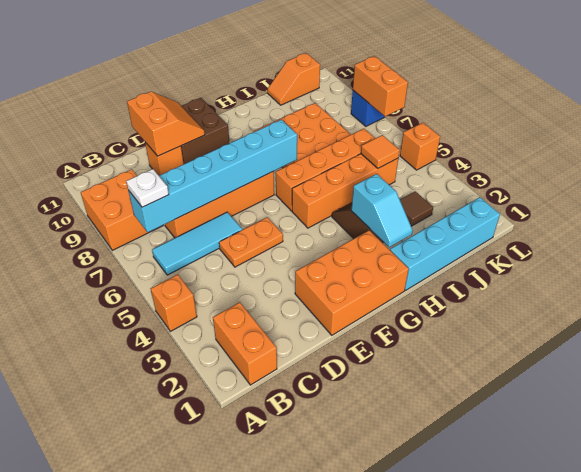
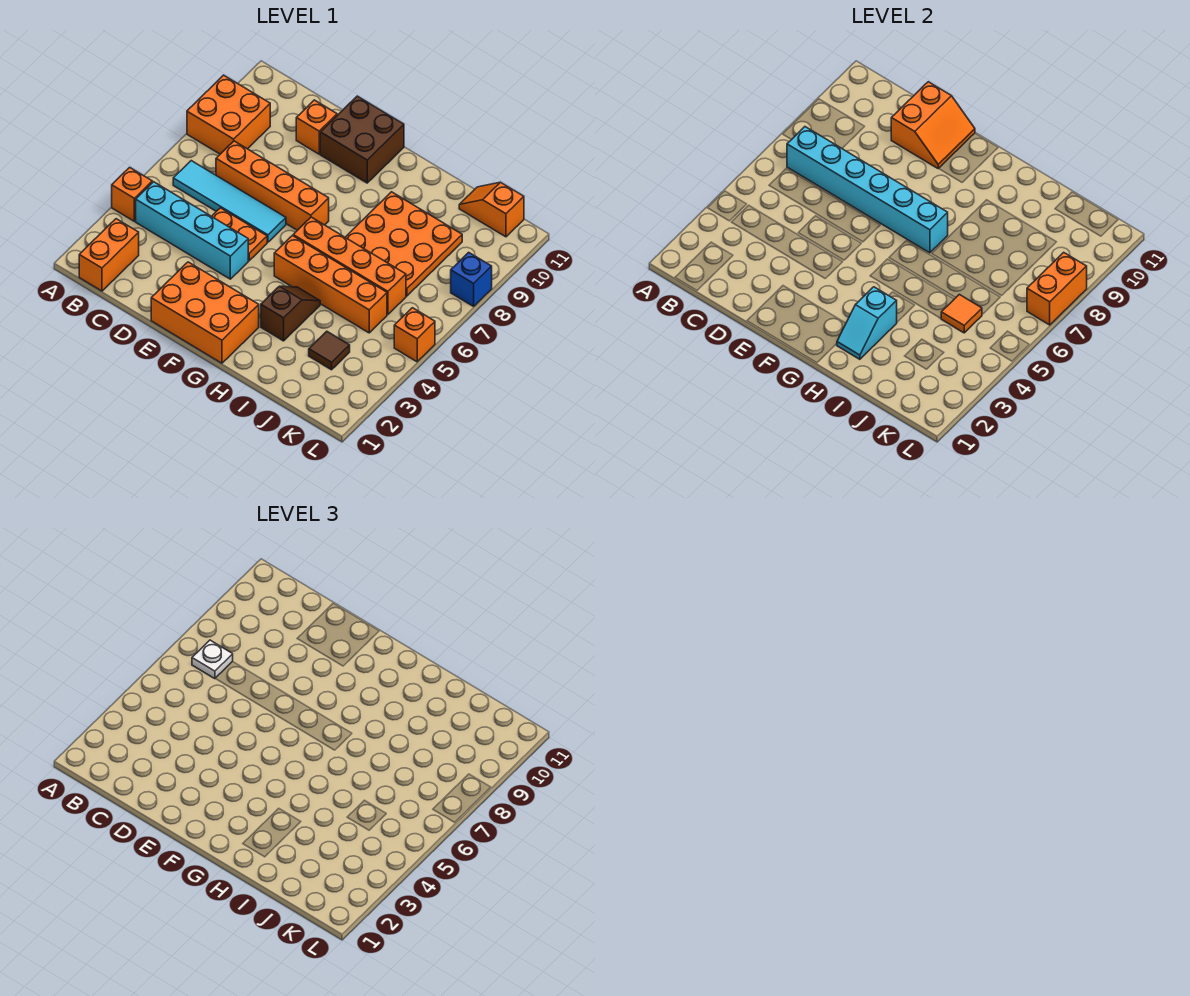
cyan tile B6:D6 level 1 -> cyan tile B6:E6 level 1
cyan brick H1:K1 level 1 -> cyan brick B4:E4 level 1

